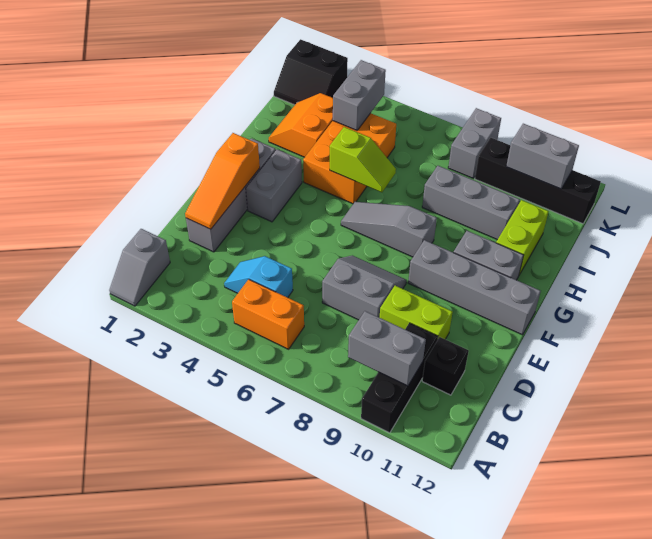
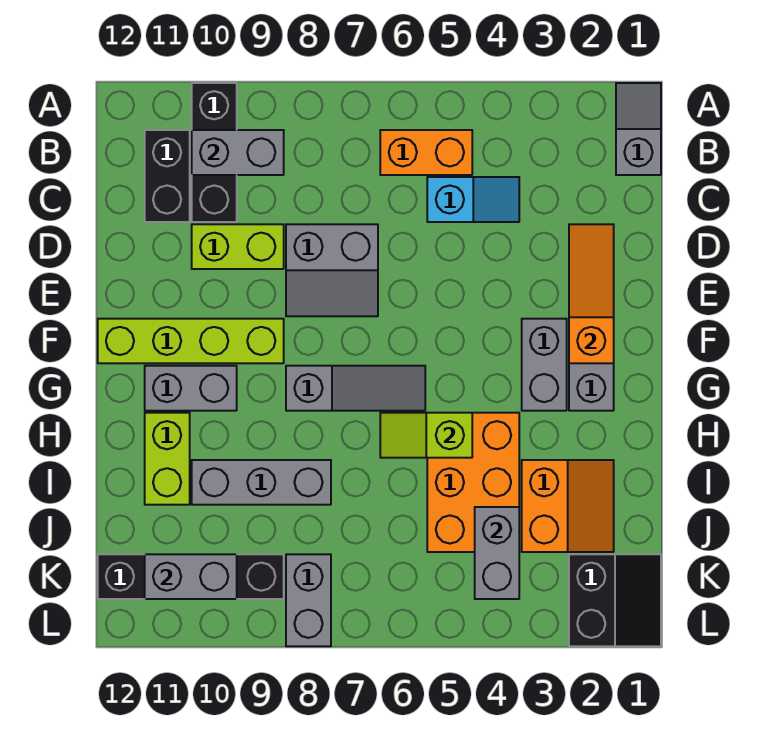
black brick C11 level 1 -> black brick B11:C11 level 1
grey brick F9:F12 level 1 -> lime brick F9:F12 level 1
black slope K1:L2 level 1 top L -> black slope K1:L2 level 1 top 2

